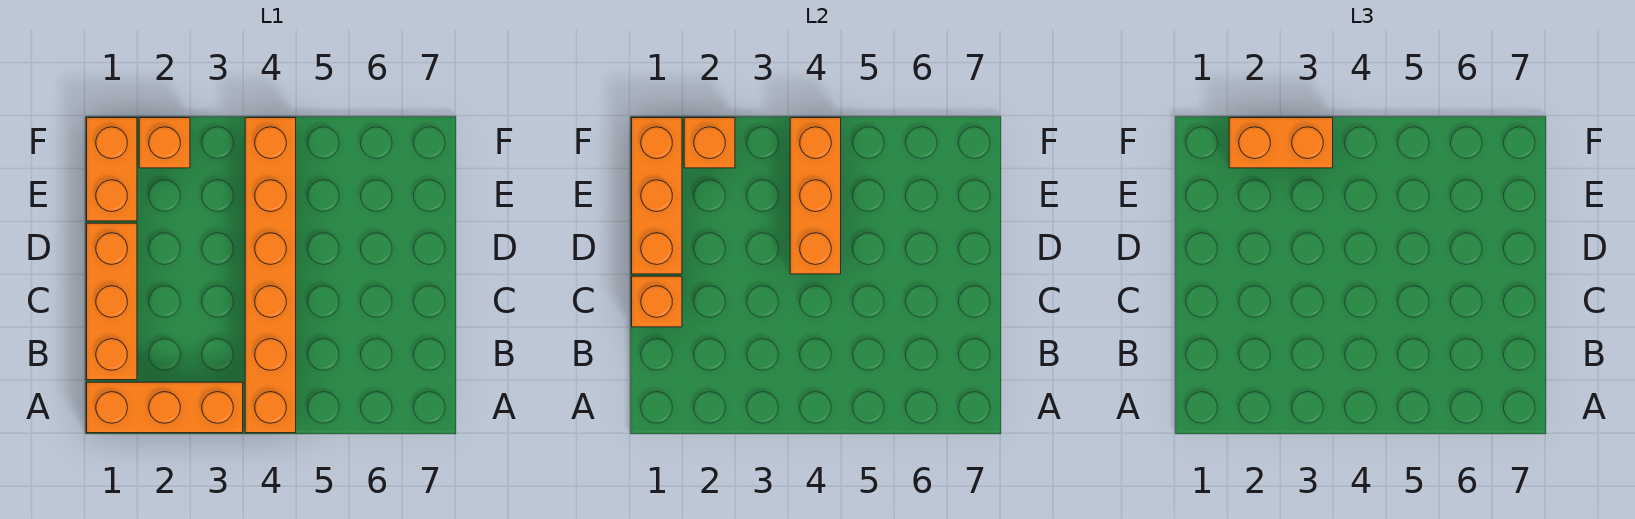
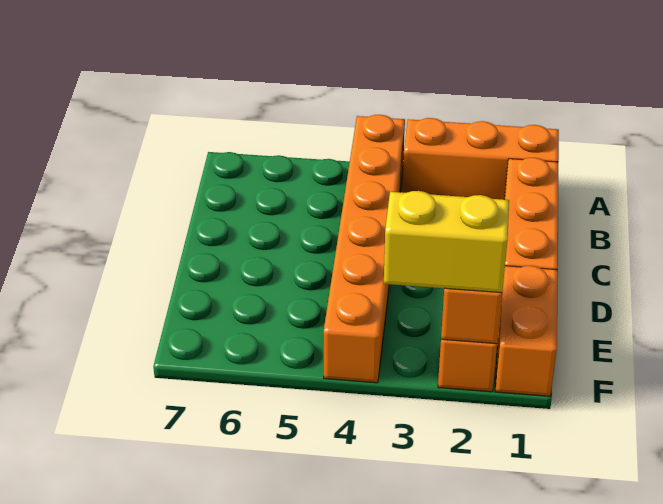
orange brick C1 level 2 -> none
orange brick D1:F1 level 2 -> none
orange brick D4:F4 level 2 -> none
orange brick F2:F3 level 3 -> yellow brick F2:F3 level 3

